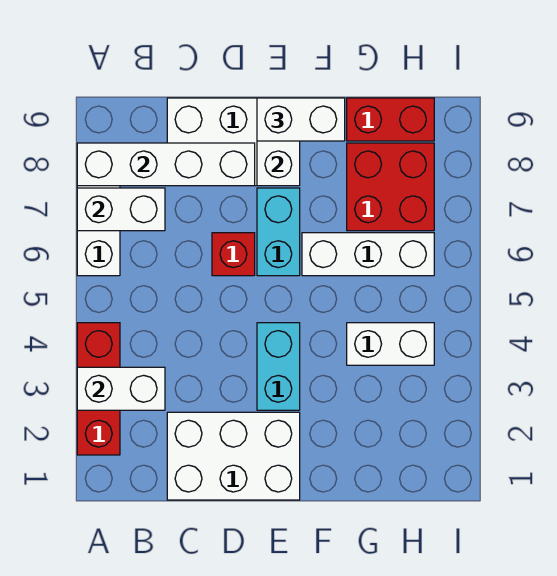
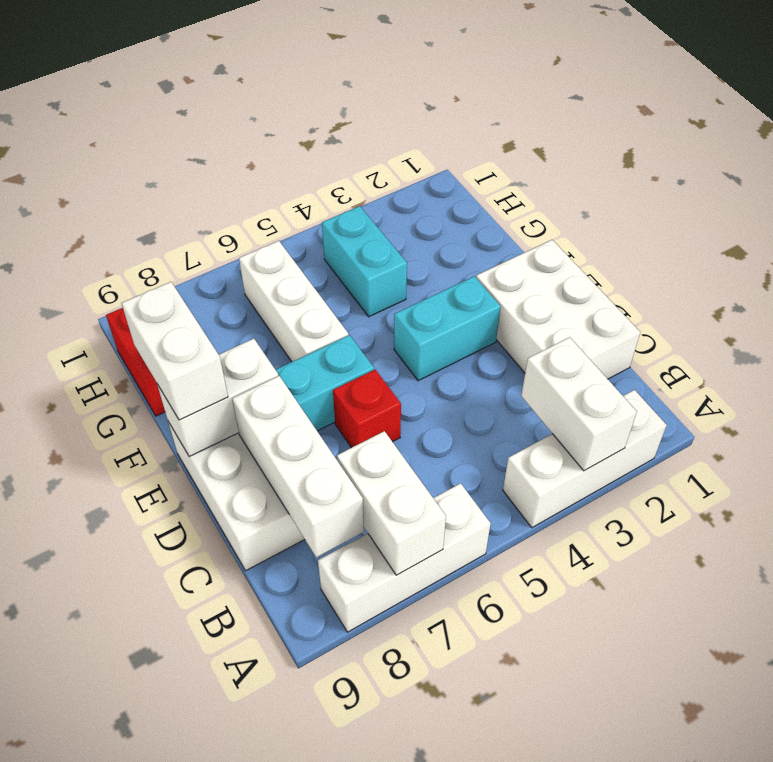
red brick A2:A4 level 1 -> white brick A2:A4 level 1
white brick A8:D8 level 2 -> white brick B8:D8 level 2
white brick G4:H4 level 1 -> cyan brick G4:H4 level 1
red brick G7:H8 level 1 -> none

